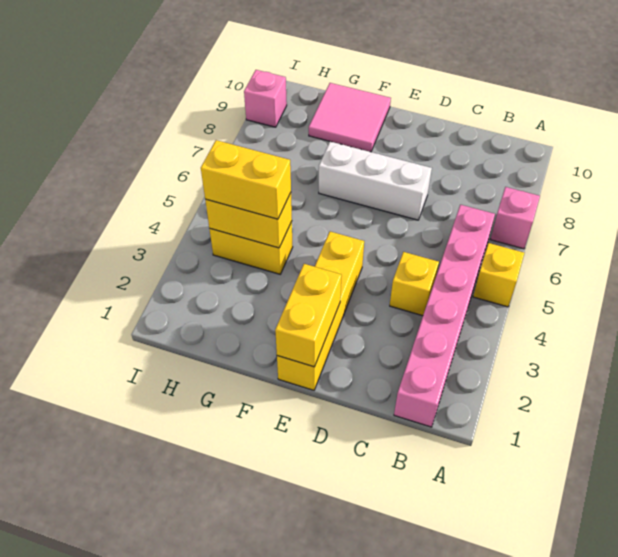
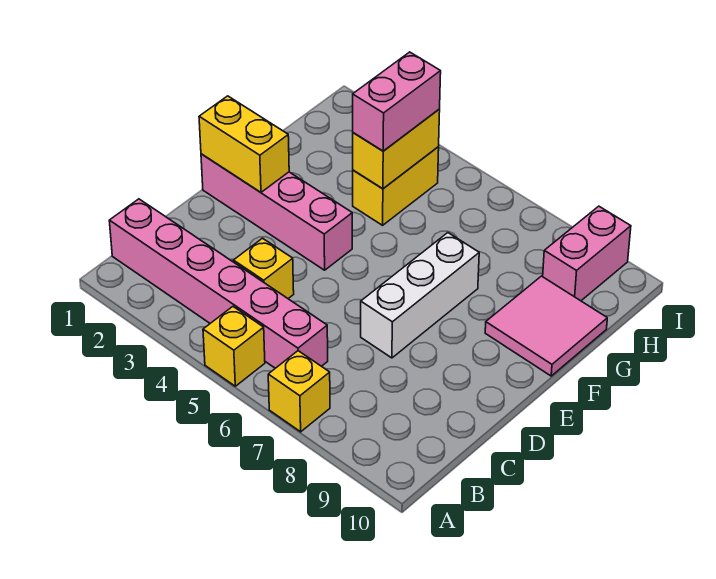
pink brick A7 level 1 -> yellow brick A7 level 1
yellow brick E1:E4 level 1 -> pink brick E1:E4 level 1
yellow brick G4:H4 level 3 -> pink brick G4:H4 level 3
pink brick I9 level 1 -> pink brick H9:I9 level 1

